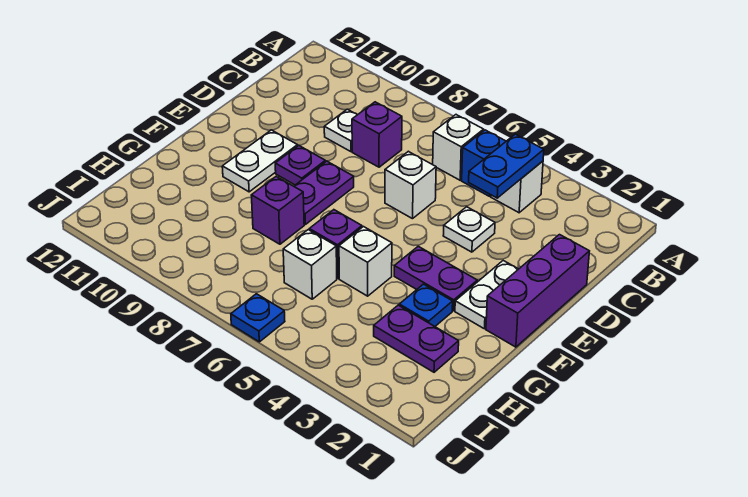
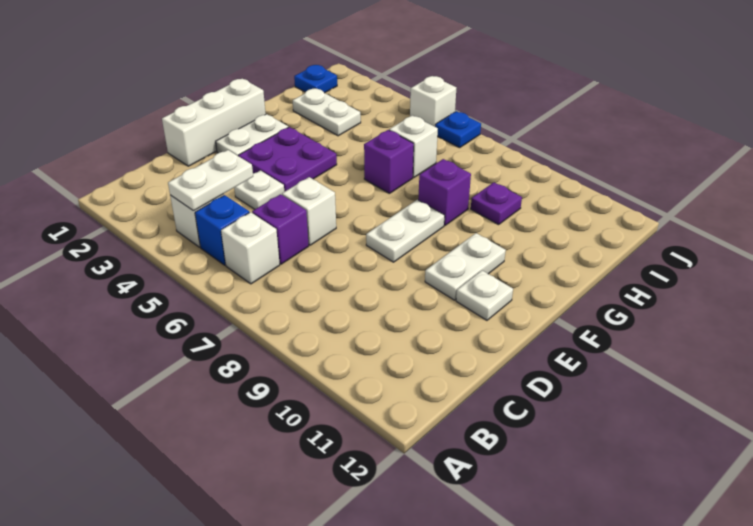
blue plate B4:C4 level 2 -> white plate B4:C4 level 2
purple brick C8 level 1 -> purple brick C6 level 1
white plate C9 level 1 -> white plate E11 level 1
purple brick D1:F1 level 1 -> white brick D1:F1 level 1
purple plate E8:F8 level 1 -> white plate E8:F8 level 1
purple plate E9 level 1 -> purple plate H9 level 1
purple plate F3:F4 level 1 -> purple plate E3:F4 level 1
blue plate G3 level 1 -> blue plate I1 level 1
white brick G5 level 1 -> white brick J5 level 1
purple plate H2:H3 level 1 -> white plate H2:H3 level 1

